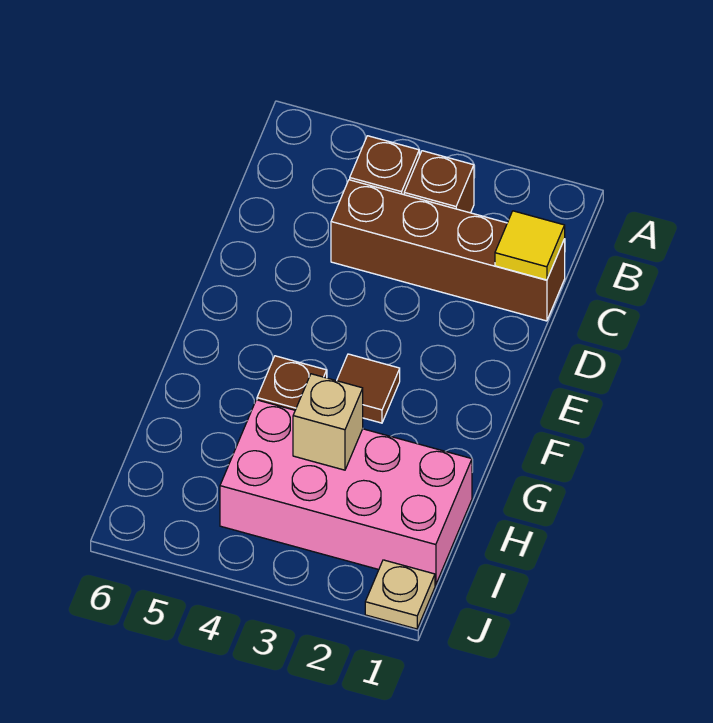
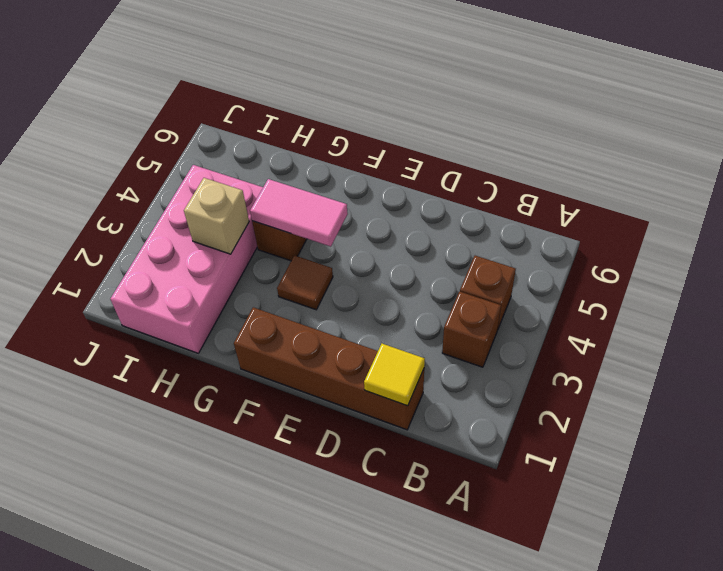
brown brick C1:C4 level 1 -> brown brick C1:F1 level 1
none -> pink tile F4:G4 level 2
tan plate J1 level 1 -> none

